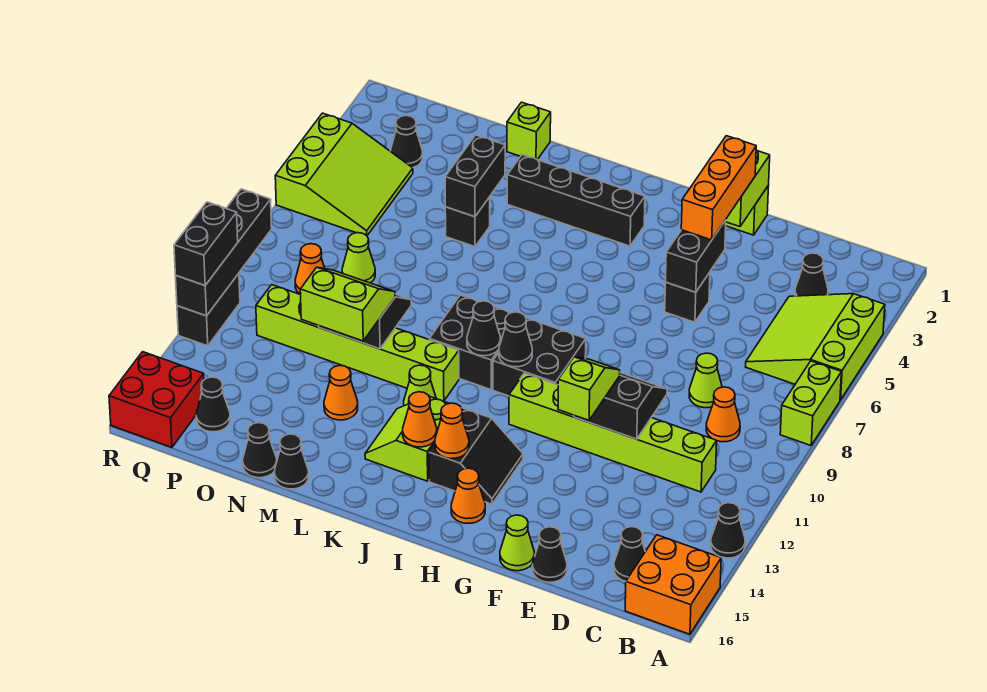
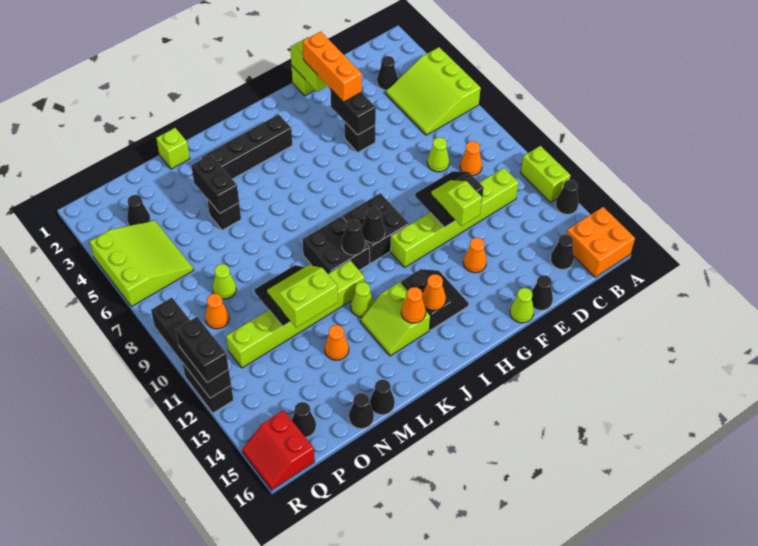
lime brick A7:A8 level 1 -> lime brick A11:A12 level 1
orange cone H15 level 1 -> orange cone F13 level 1
red brick Q15:R16 level 1 -> red slope Q15:R16 level 1 top Q

